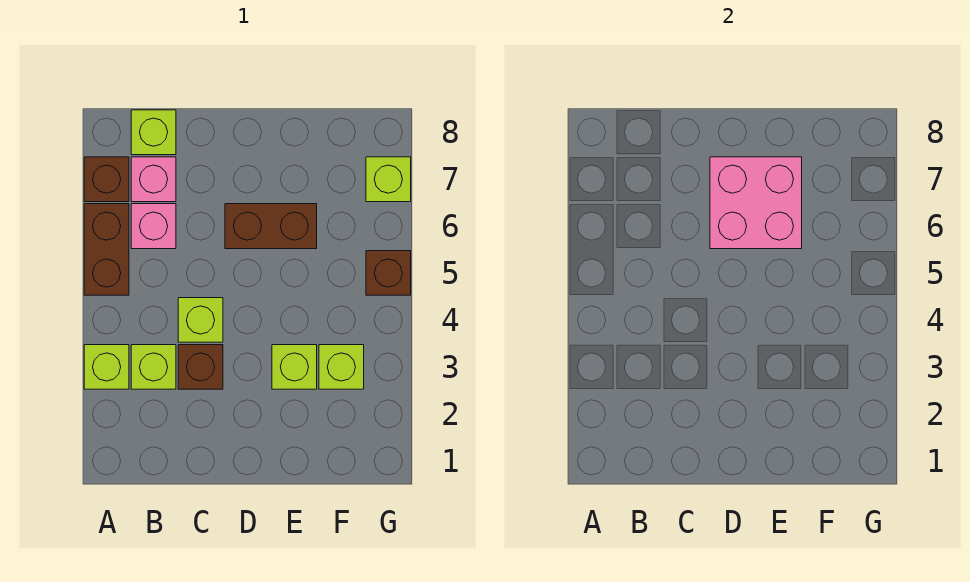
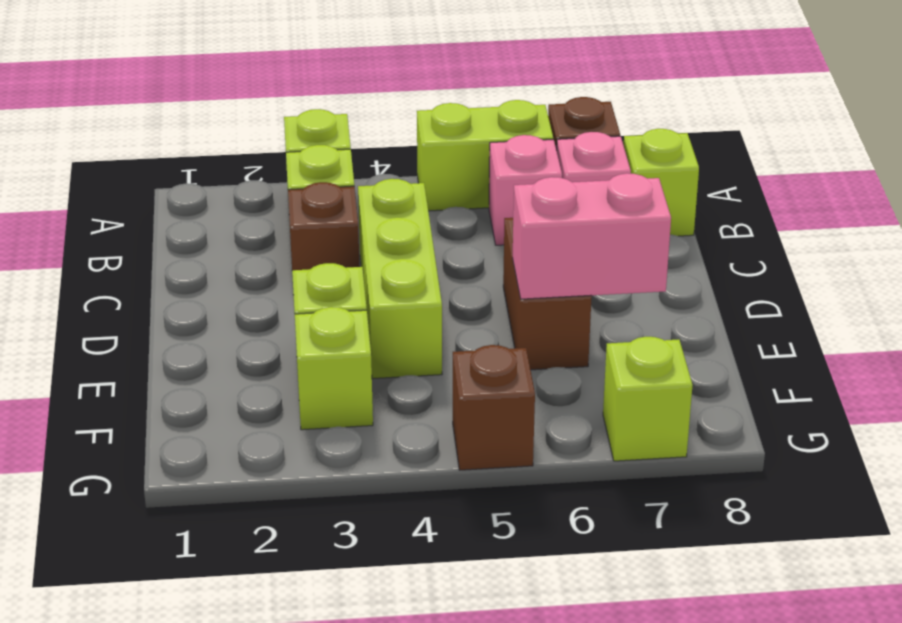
brown brick A5:A6 level 1 -> lime brick A5:A6 level 1
lime brick C4 level 1 -> lime brick C4:E4 level 1
pink brick D6:E7 level 2 -> pink brick E6:E7 level 2

